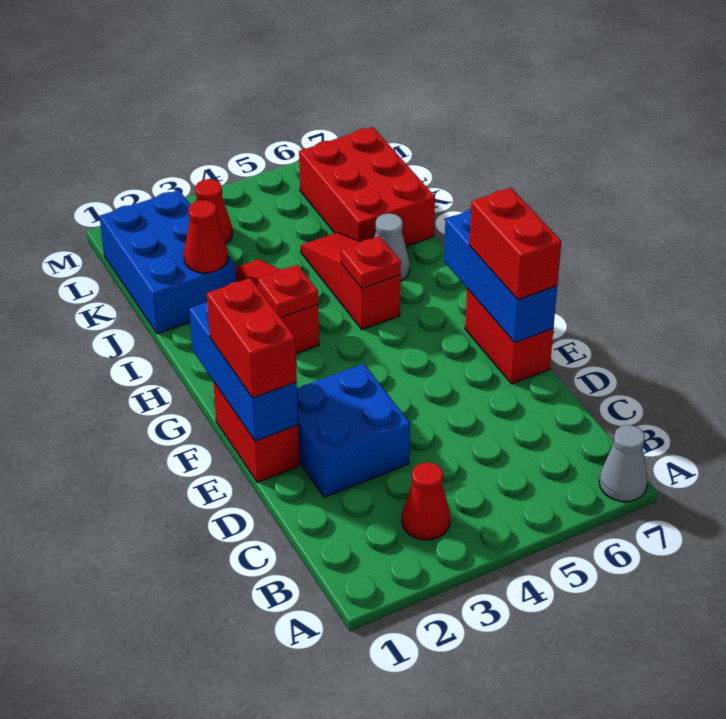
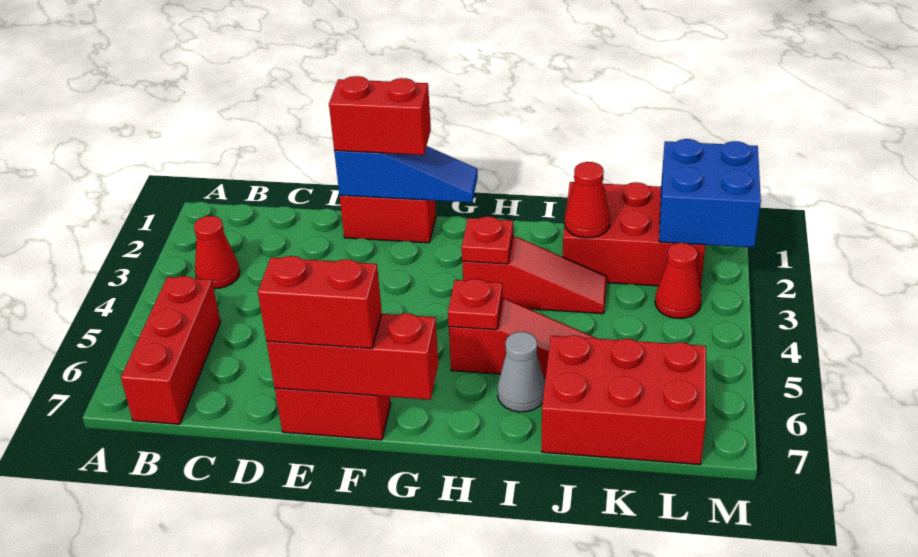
grey cone A7 level 1 -> none
none -> red brick B5:B7 level 1
blue brick D2:E3 level 1 -> blue brick L1:M2 level 2
blue brick E1:G1 level 2 -> blue slope E1:G1 level 2 top E
blue brick E7:G7 level 2 -> red brick E7:G7 level 2
blue brick J1:L2 level 1 -> red brick J1:L2 level 1

